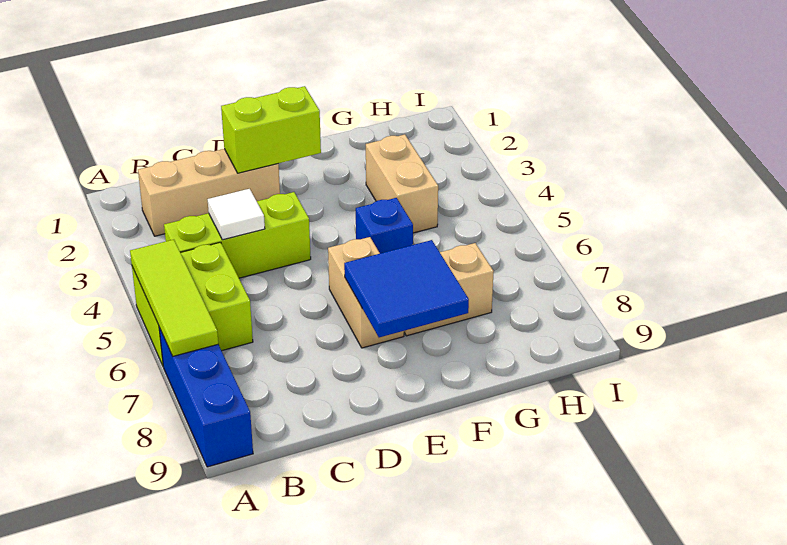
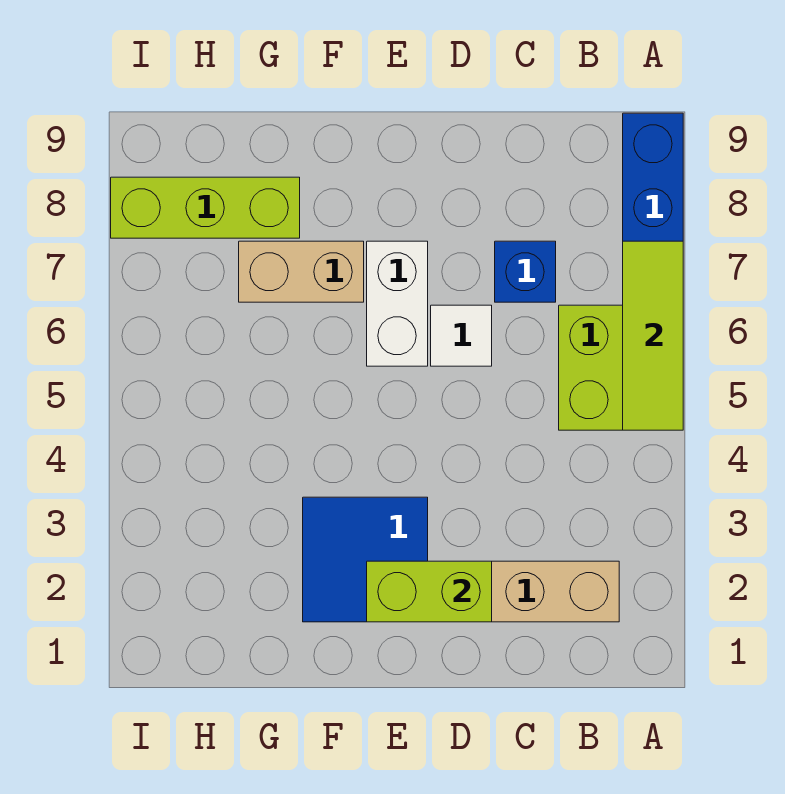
lime brick B4:D4 level 1 -> lime brick G8:I8 level 1
white tile C4 level 2 -> white tile D6 level 1
tan brick E6:E7 level 1 -> white brick E6:E7 level 1
blue tile E7:F8 level 2 -> blue tile E2:F3 level 1
blue brick F5 level 1 -> blue brick C7 level 1
tan brick G3:G4 level 1 -> none

